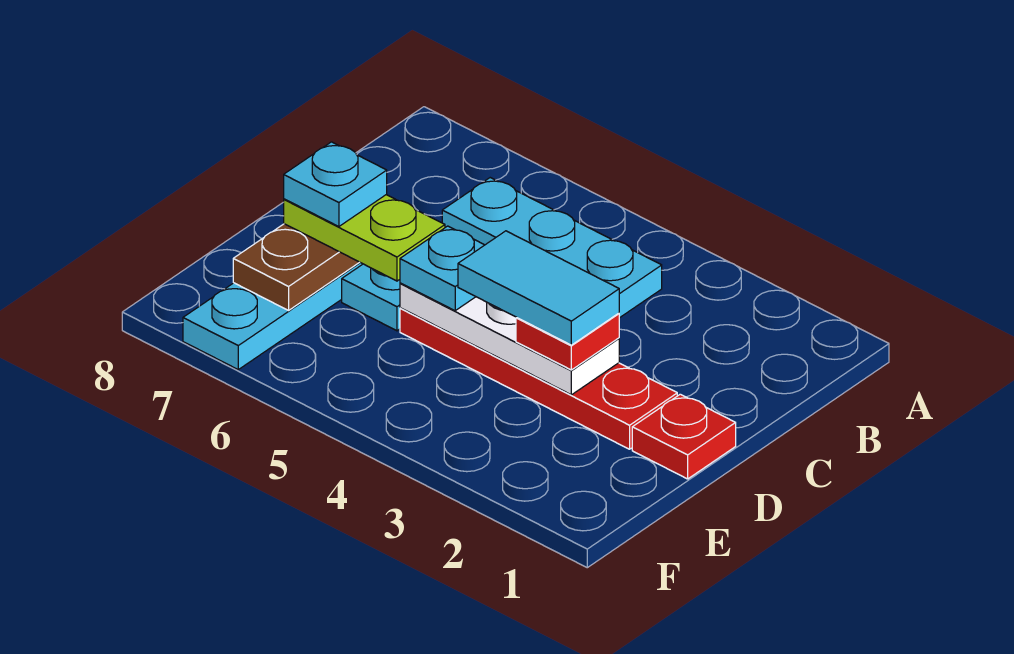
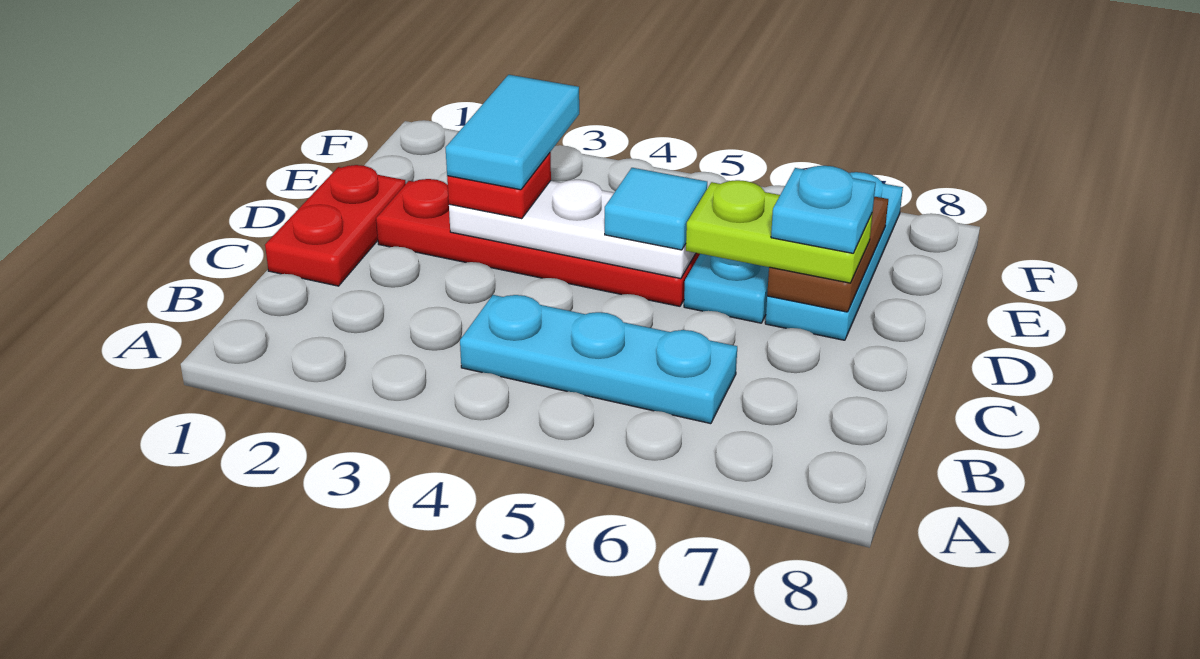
red plate D1 level 1 -> red plate C1:D1 level 1
cyan tile D3:D4 level 4 -> cyan tile D3:E3 level 4
cyan plate D5 level 3 -> cyan tile D5 level 3

